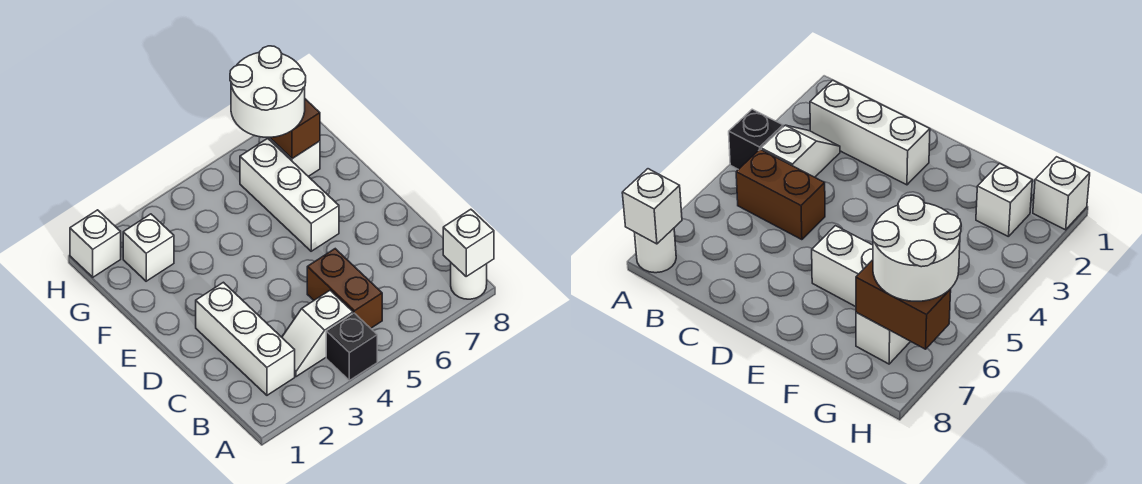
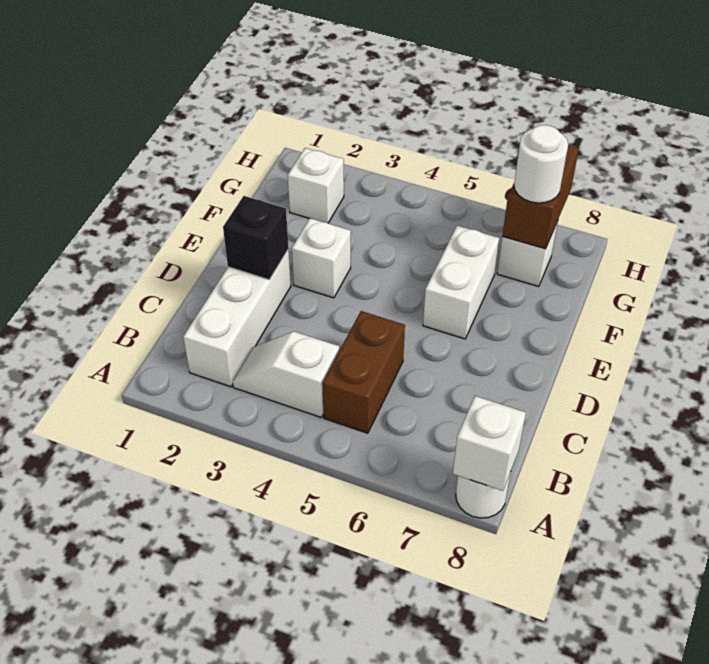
black brick A4 level 1 -> black brick D2 level 2
white brick E6:G6 level 1 -> white brick E6:F6 level 1
white round brick G6:H7 level 3 -> white round brick G7 level 3
white brick H1 level 1 -> white brick E3 level 1

